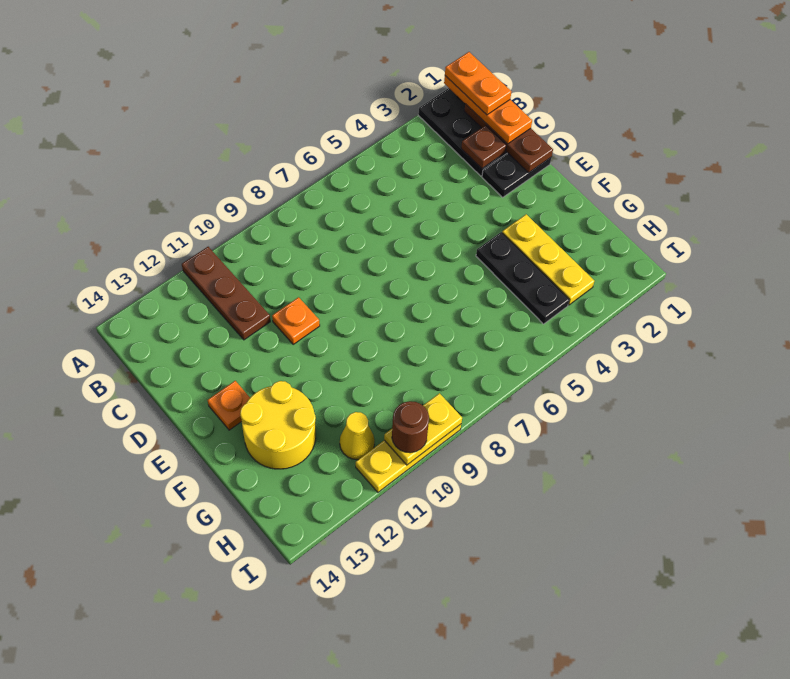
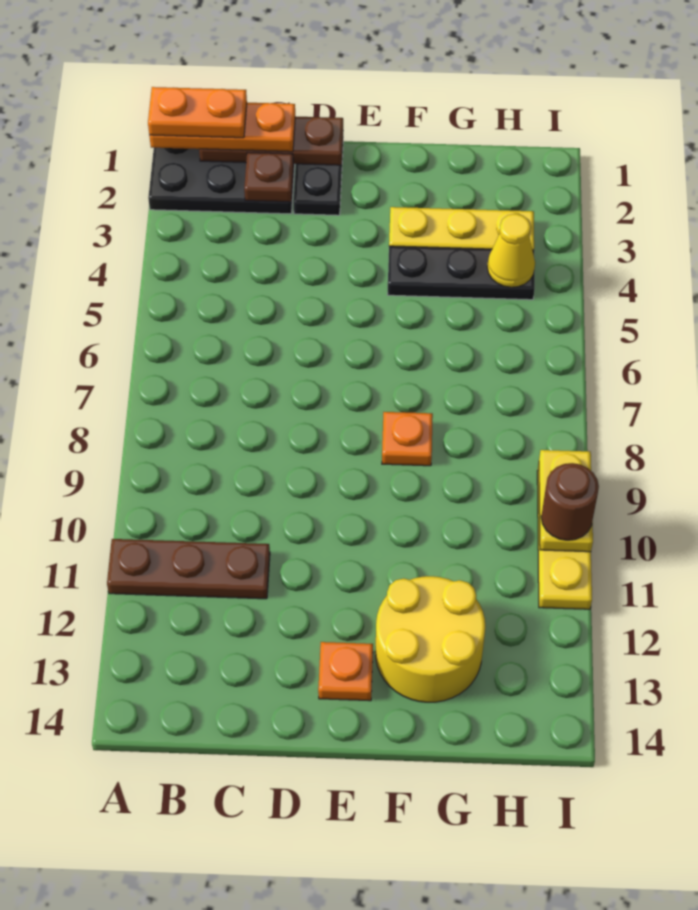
orange plate D10 level 1 -> orange plate F8 level 1
yellow cone H11 level 1 -> yellow cone H4 level 2

